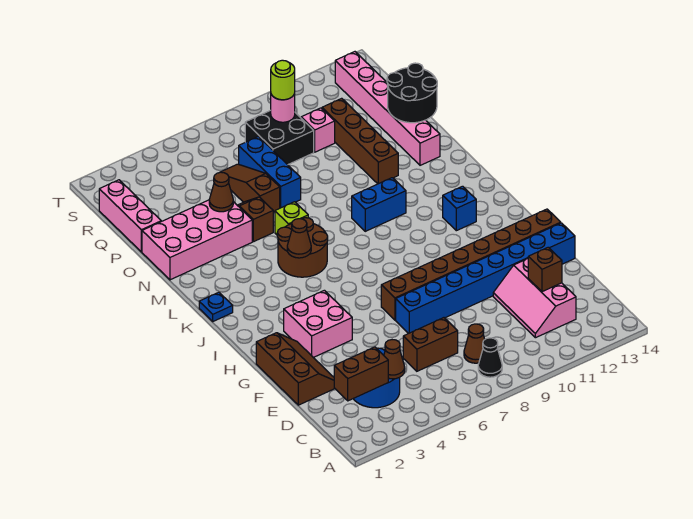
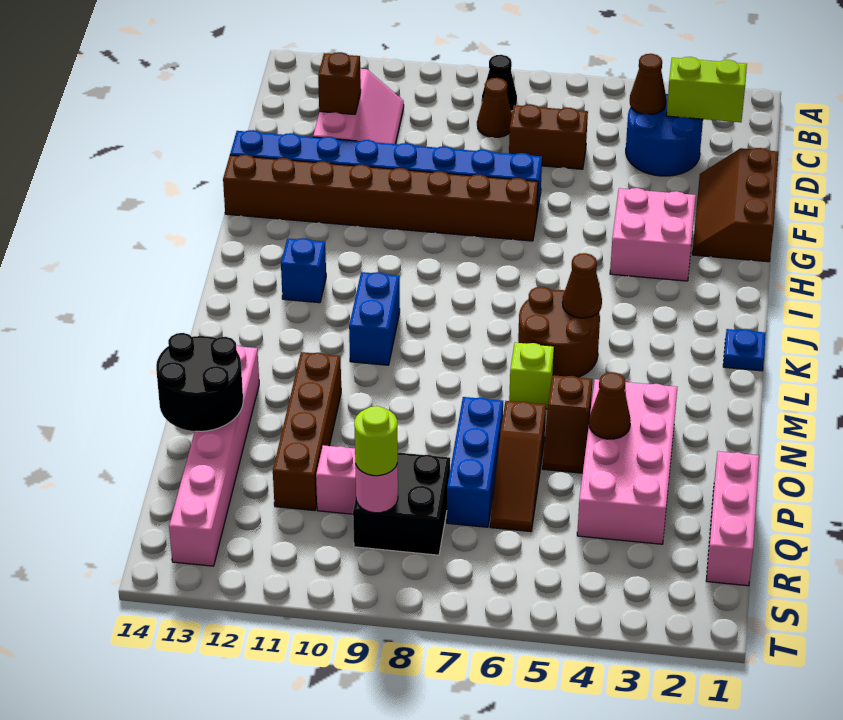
brown brick C2:C3 level 2 -> lime brick C2:C3 level 2
blue brick L9:L10 level 1 -> blue brick K10:L10 level 1
pink brick N1:O4 level 1 -> pink brick N3:Q4 level 1

